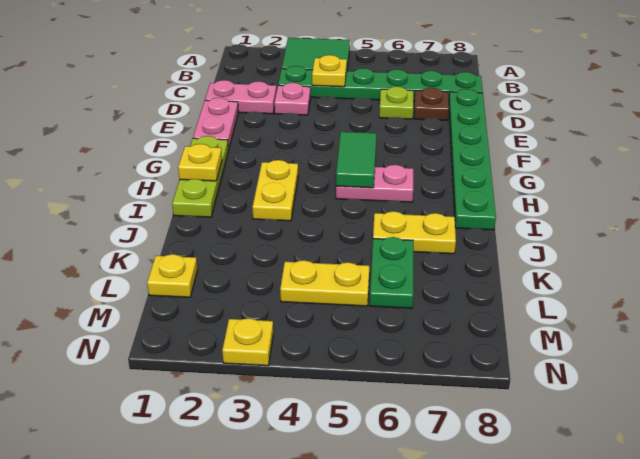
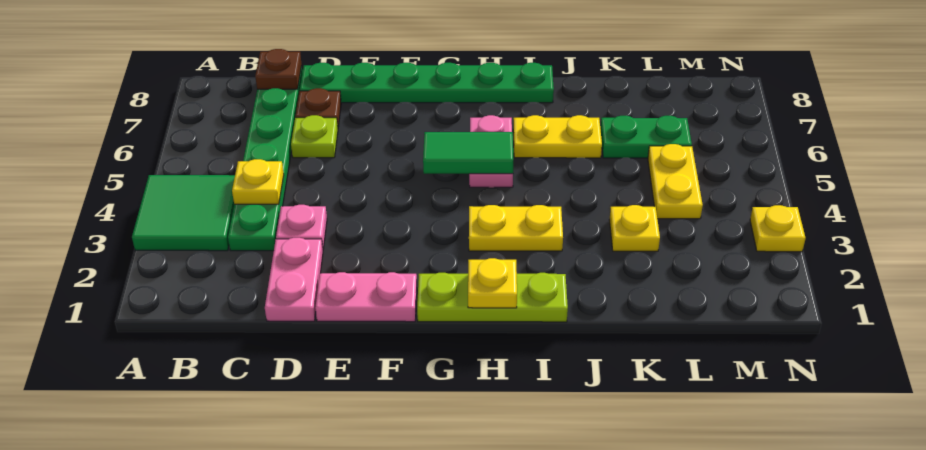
none -> brown plate C8 level 2
yellow plate J6:J7 level 1 -> yellow plate I6:J6 level 1
yellow plate L1 level 1 -> yellow plate K3 level 1

